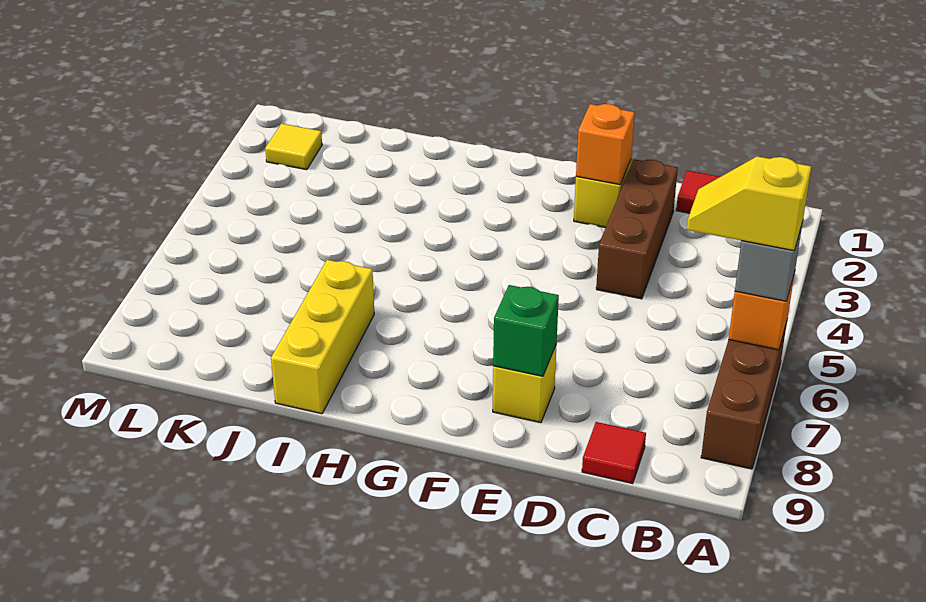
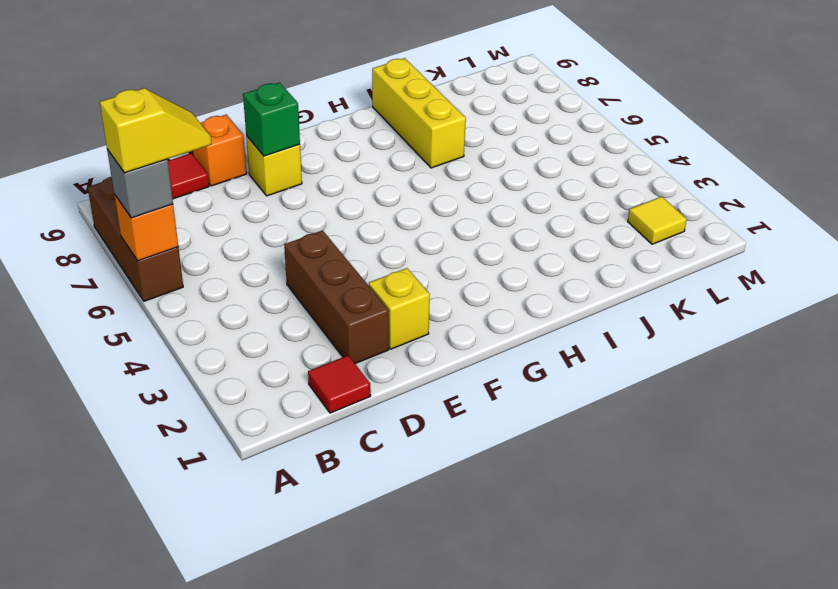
orange brick E2 level 2 -> orange brick D9 level 1

